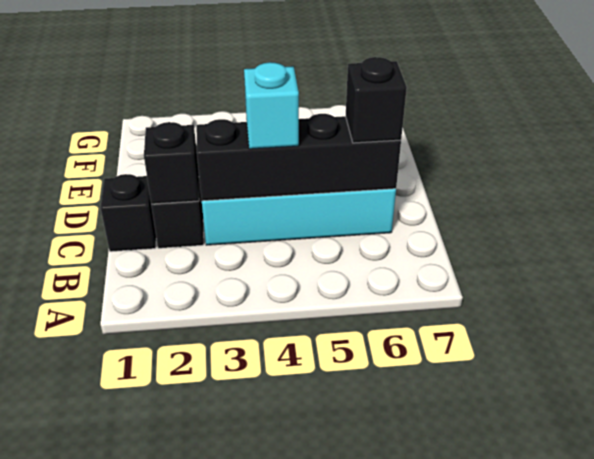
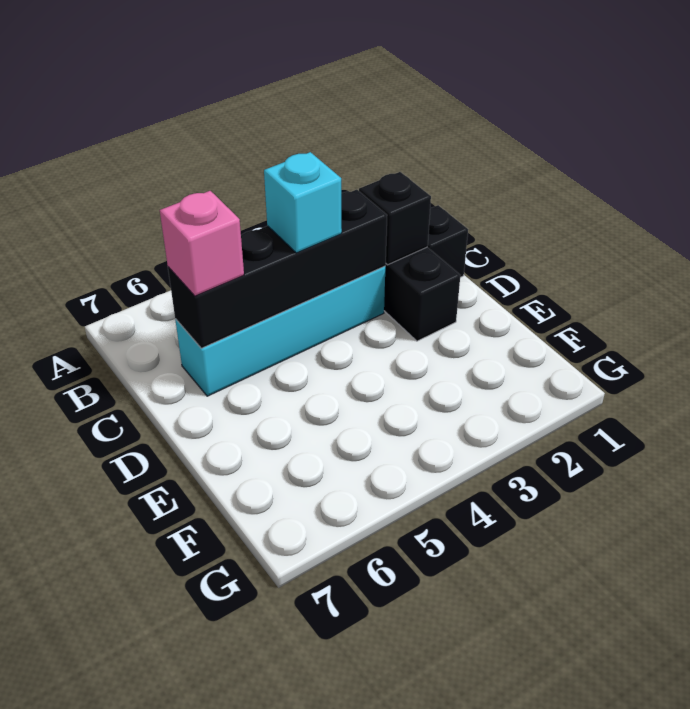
black brick C6 level 3 -> pink brick C6 level 3

